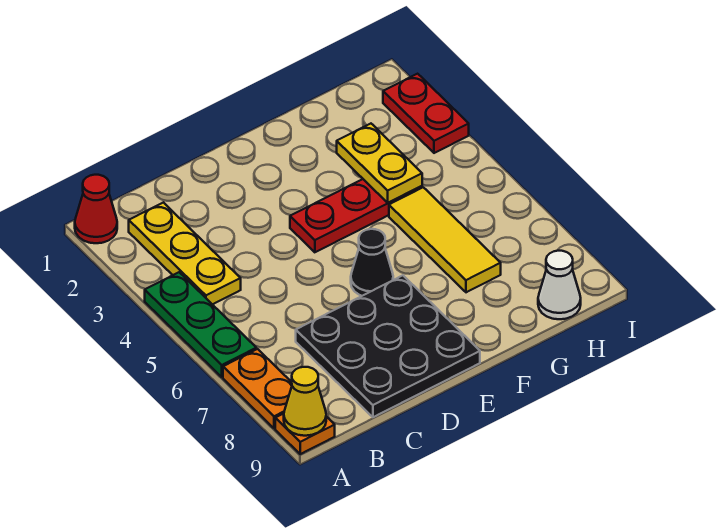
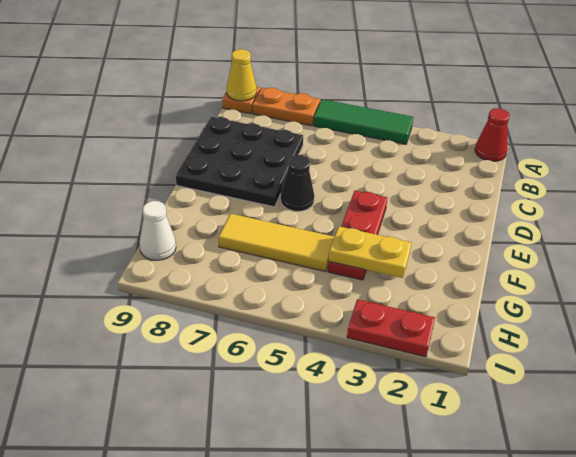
green plate A4:A6 level 1 -> green tile A4:A6 level 1
yellow plate B2:B4 level 1 -> none

